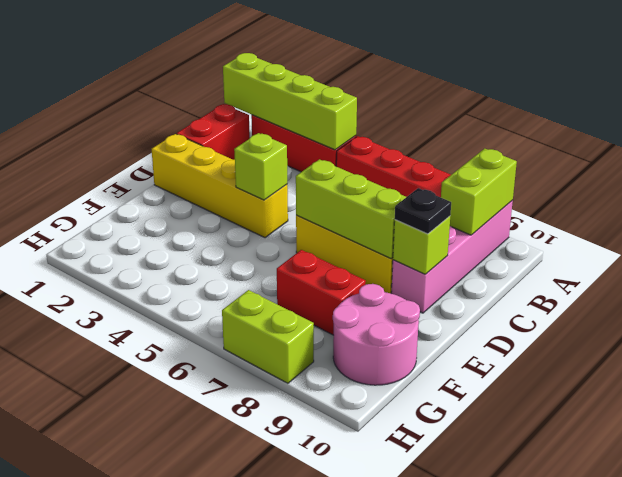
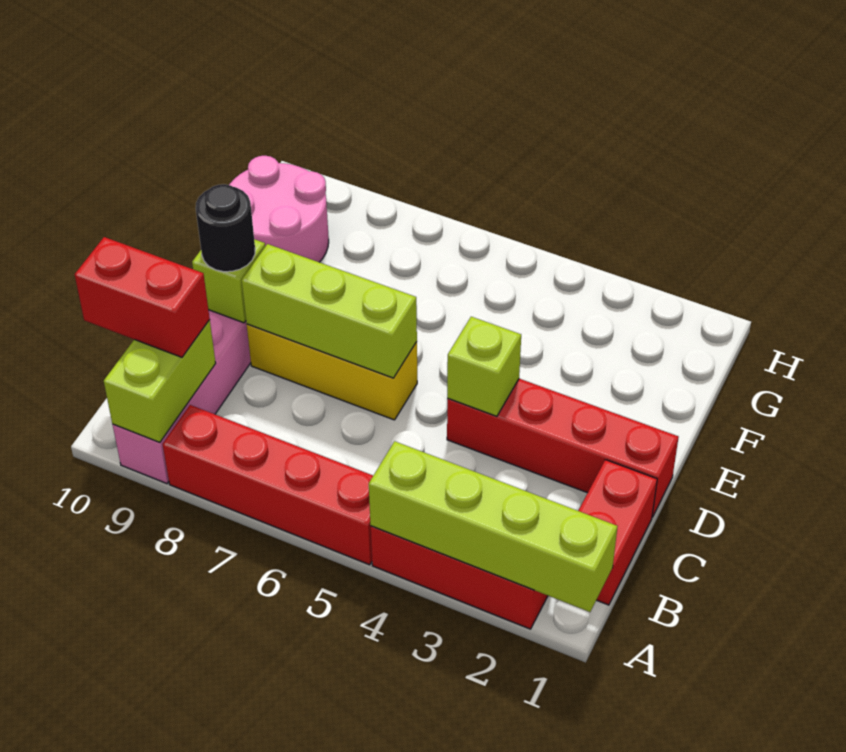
yellow brick D1:D4 level 1 -> red brick D1:D4 level 1
black plate D9 level 3 -> black round brick D9 level 3
red brick F7:F8 level 1 -> red brick B9:B10 level 3
lime brick H7:H8 level 1 -> none

